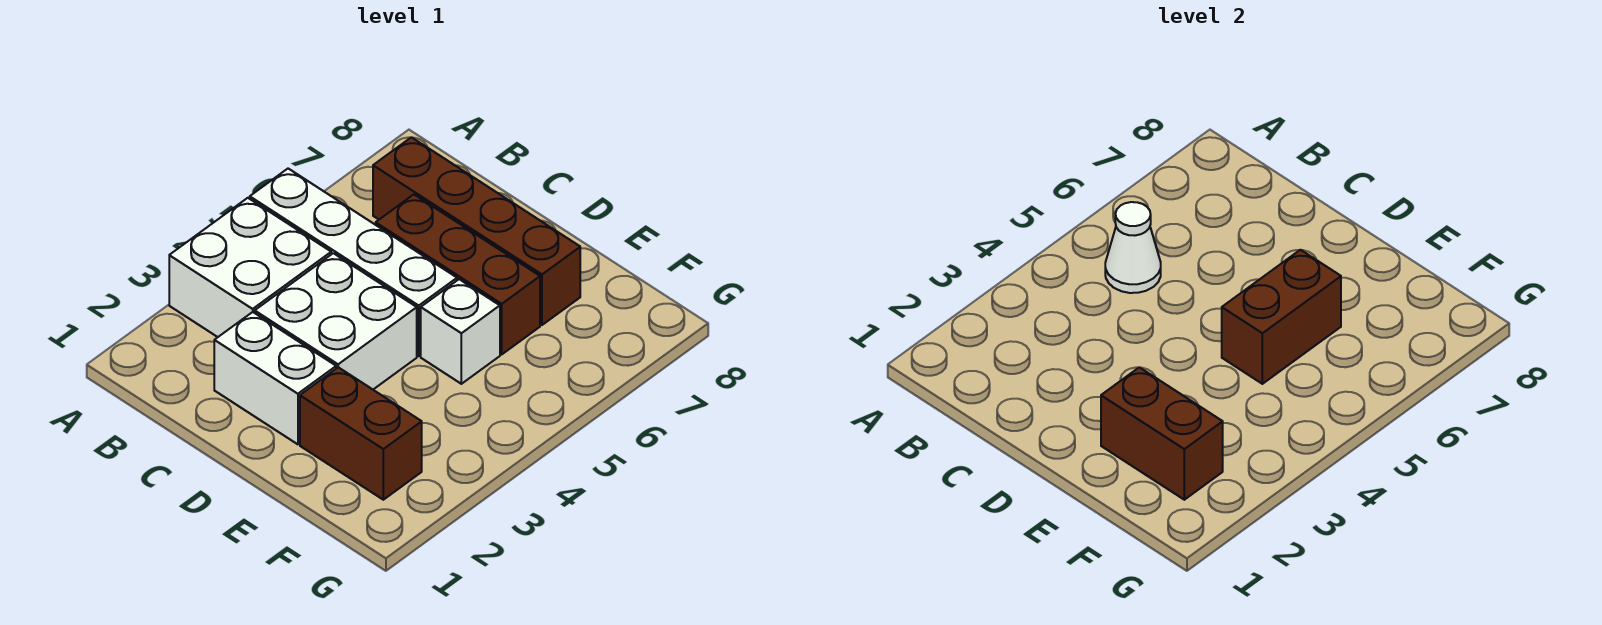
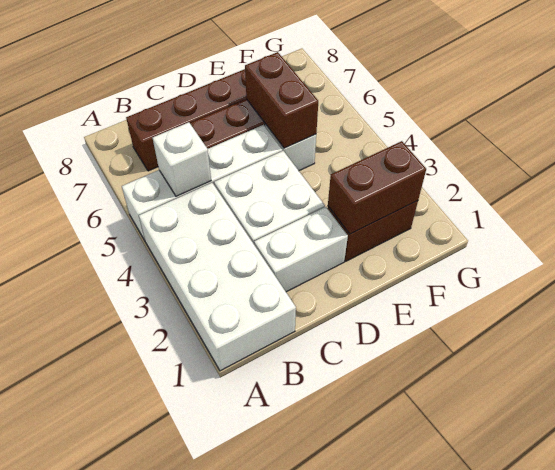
white brick A3:B4 level 1 -> white brick A1:B4 level 1
white cone B5 level 2 -> white brick B5 level 2

